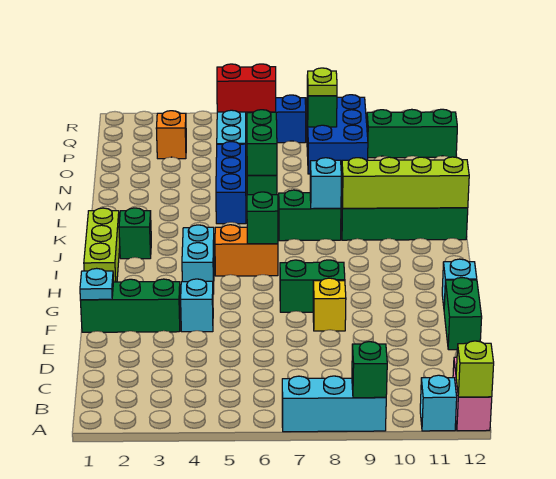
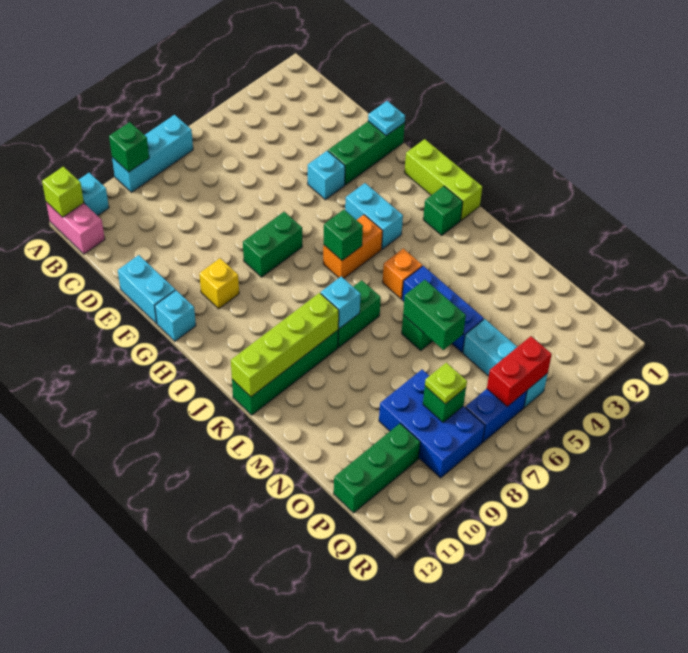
green brick E12:F12 level 1 -> cyan brick E12:F12 level 1
yellow brick F8 level 1 -> yellow brick G10 level 1
orange brick P3 level 1 -> orange brick K5 level 1

